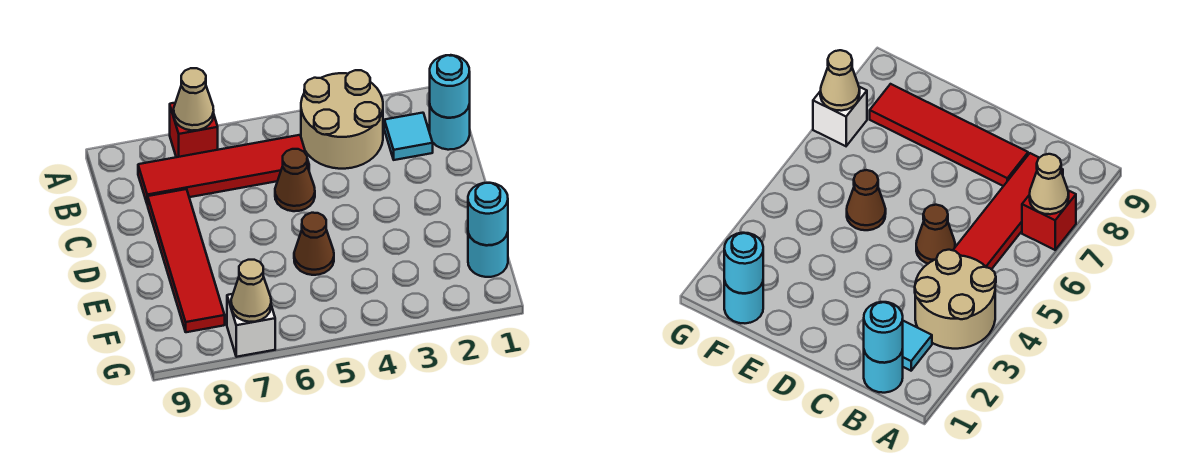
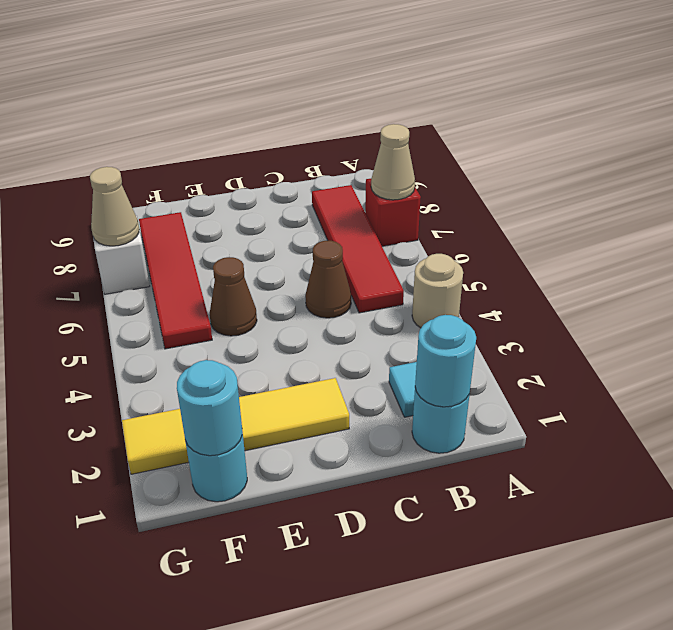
tan round brick A3:B4 level 1 -> tan round brick A4 level 1
red tile C8:F8 level 1 -> red tile F5:F8 level 1
none -> yellow tile D2:G2 level 1

